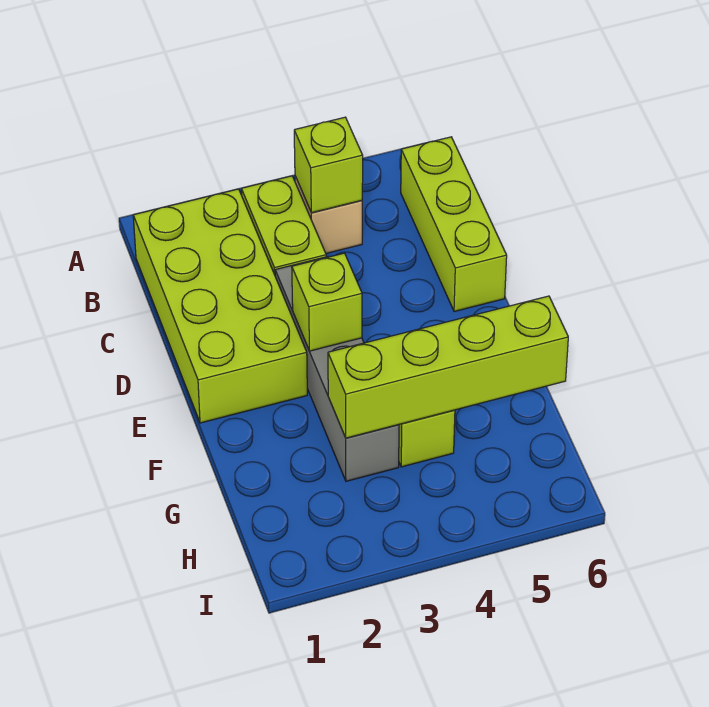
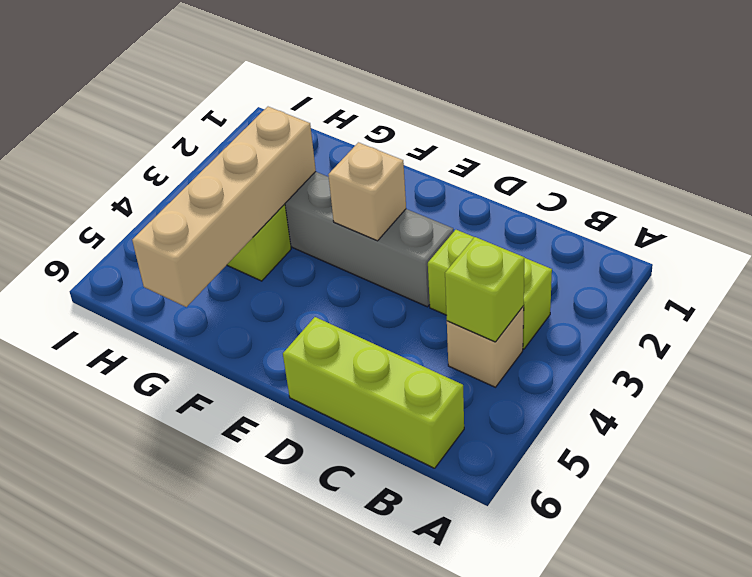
lime brick B1:E2 level 1 -> none
lime brick E3 level 2 -> tan brick E3 level 2
lime brick G3:G6 level 2 -> tan brick G3:G6 level 2

